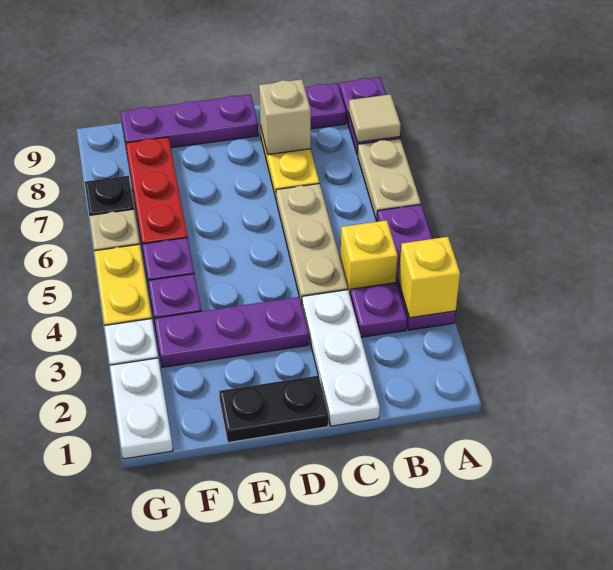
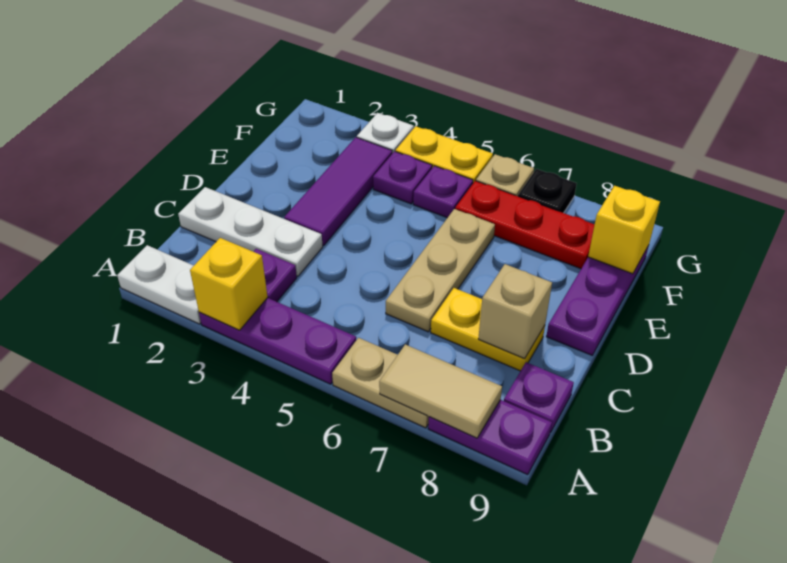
tan tile A8 level 2 -> tan tile A7:A8 level 2
yellow brick B4 level 1 -> yellow brick F9 level 2
tan plate C4:C6 level 1 -> tan plate C6:E6 level 1
black plate D1:E1 level 1 -> none
purple plate D3:F3 level 1 -> purple tile D3:F3 level 1
white plate G1:G2 level 1 -> white plate A1:A2 level 1

